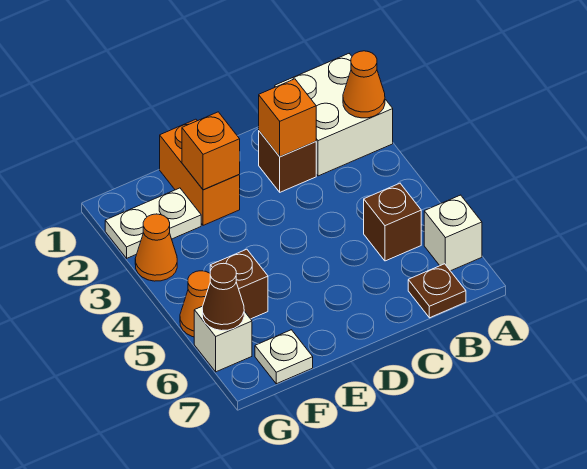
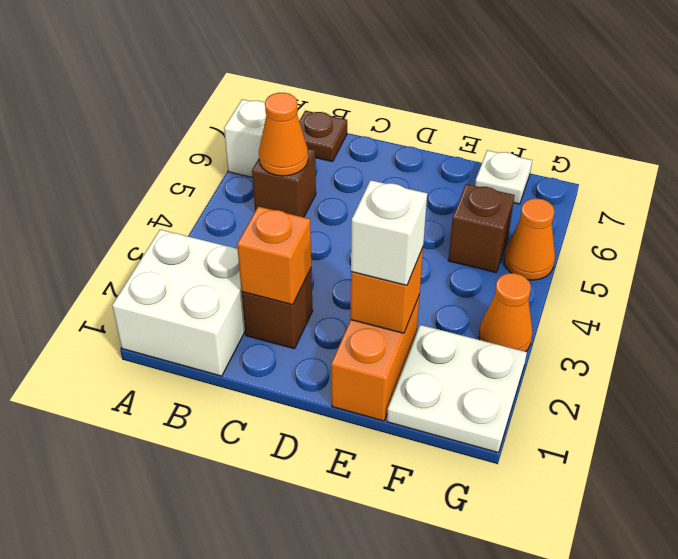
orange cone A2 level 2 -> orange cone B5 level 2
white plate F2:G2 level 1 -> white plate F1:G2 level 1
white brick G6 level 1 -> white brick E2 level 3
brown cone G6 level 2 -> none

